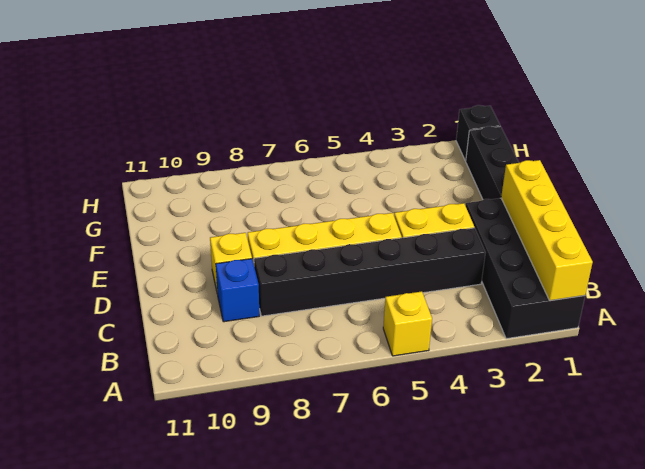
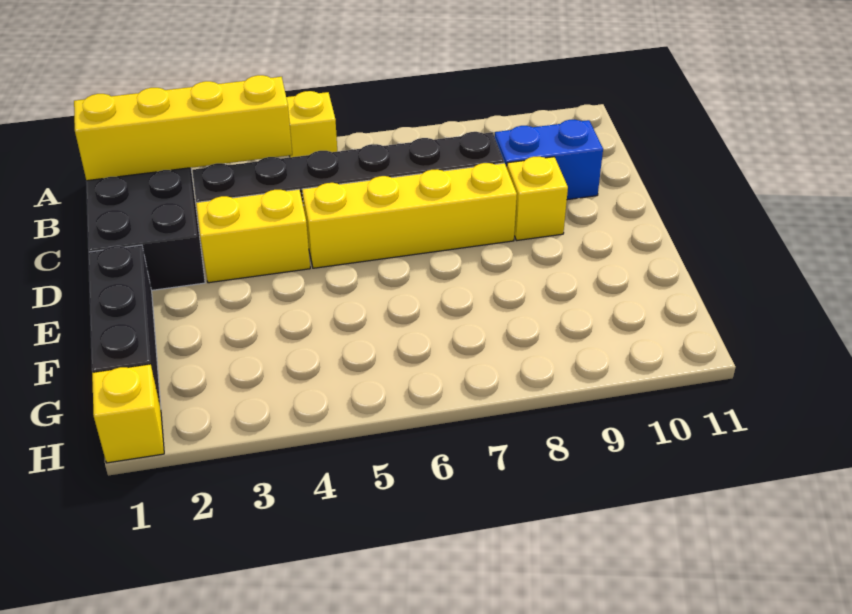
yellow brick A1:D1 level 2 -> yellow brick B1:B4 level 2
blue brick C9 level 1 -> blue brick C9:C10 level 1
black brick H1 level 1 -> yellow brick H1 level 1

